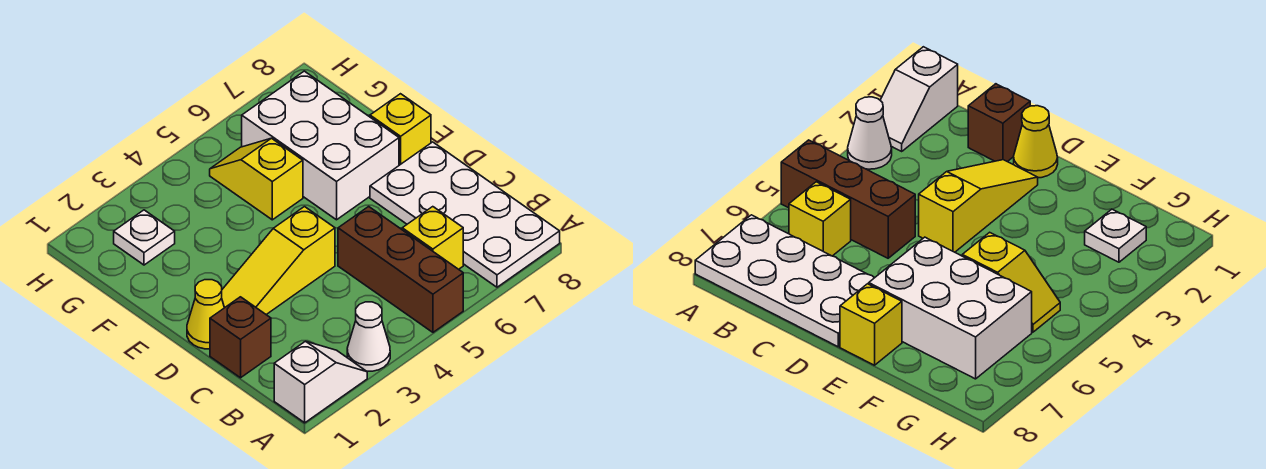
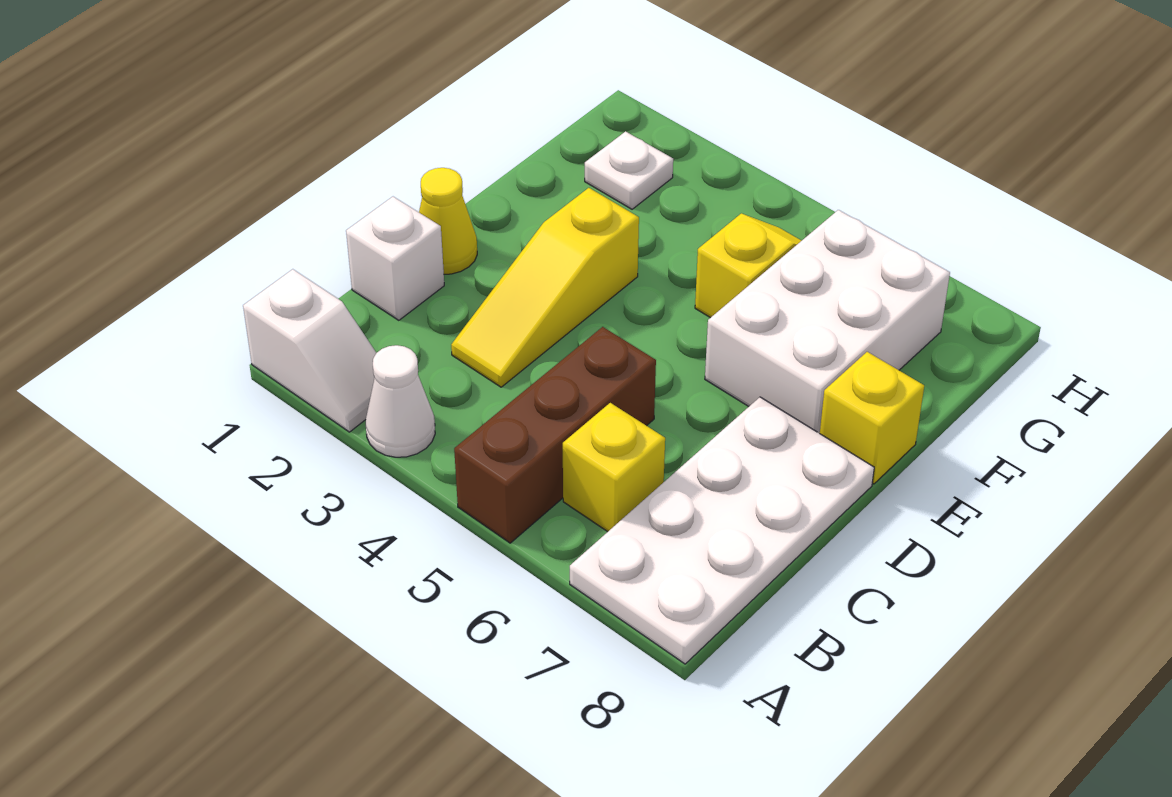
brown brick C1 level 1 -> white brick C1 level 1
yellow slope D2:D4 level 1 top 4 -> yellow slope C3:E3 level 1 top E

